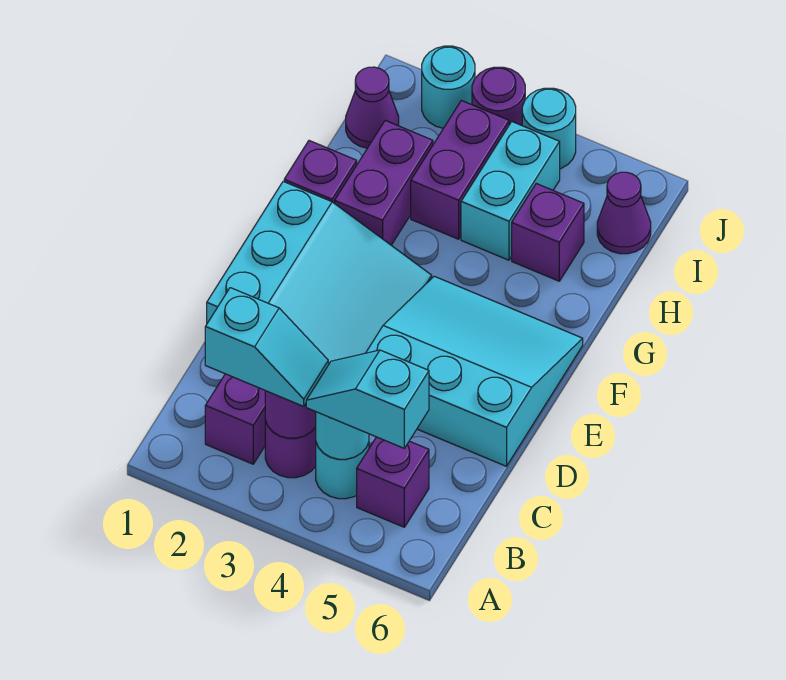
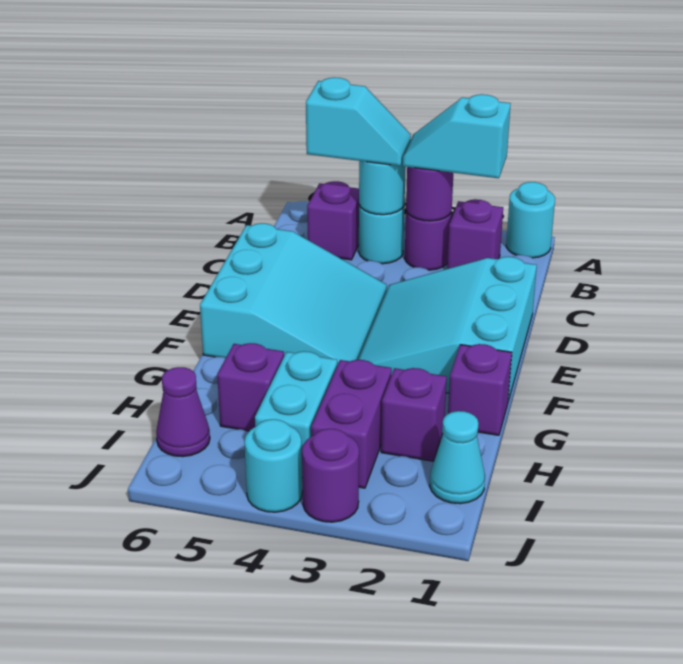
cyan slope D4:F6 level 1 top D -> cyan slope D4:F6 level 1 top 6
purple brick G2:H2 level 1 -> purple brick H2 level 1
purple cone I1 level 1 -> cyan cone I1 level 1
cyan round brick J2 level 1 -> cyan round brick A1 level 1

